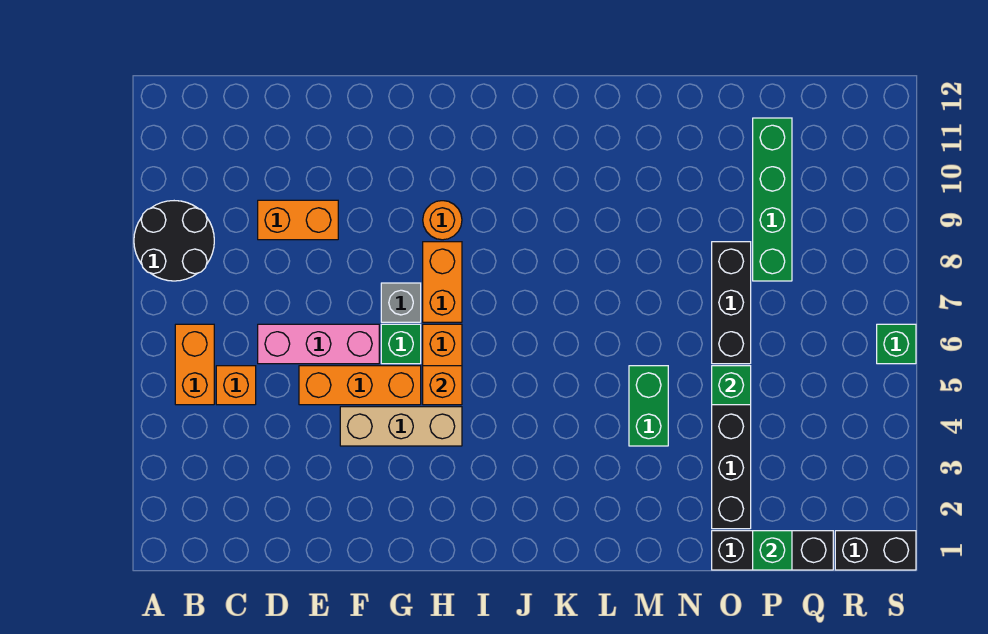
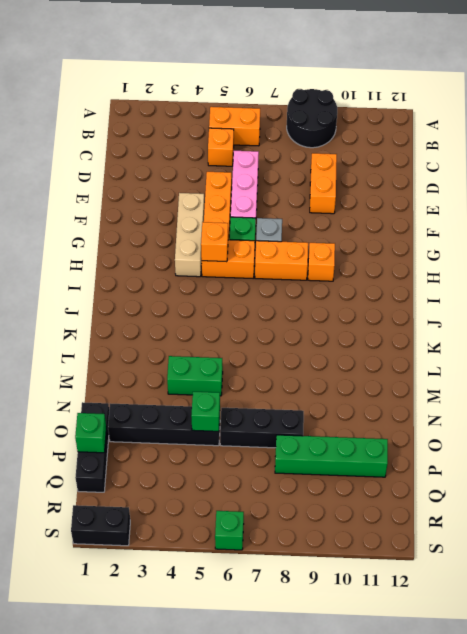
orange round brick H9 level 1 -> orange brick H9 level 1
black brick R1:S1 level 1 -> black brick S1:S2 level 1

